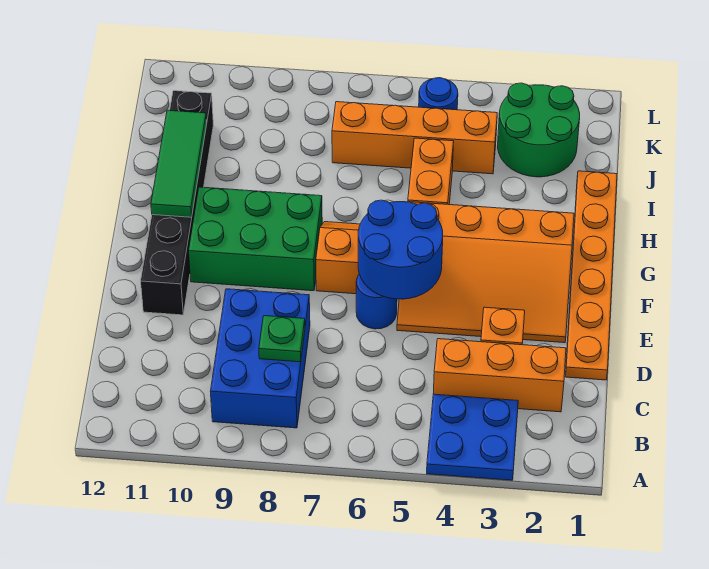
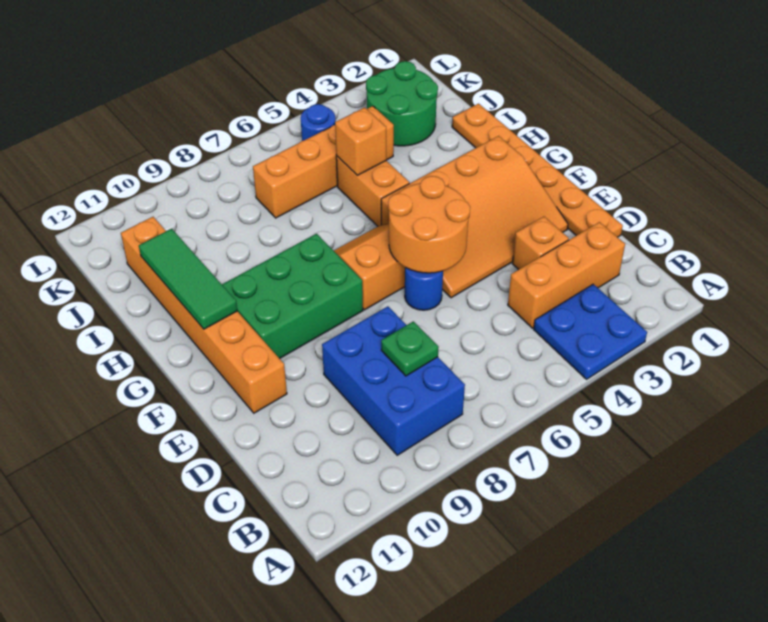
blue round brick E5:F6 level 2 -> orange round brick E5:F6 level 2
black brick E11:J11 level 1 -> orange brick E11:J11 level 1
none -> orange brick I5 level 2

